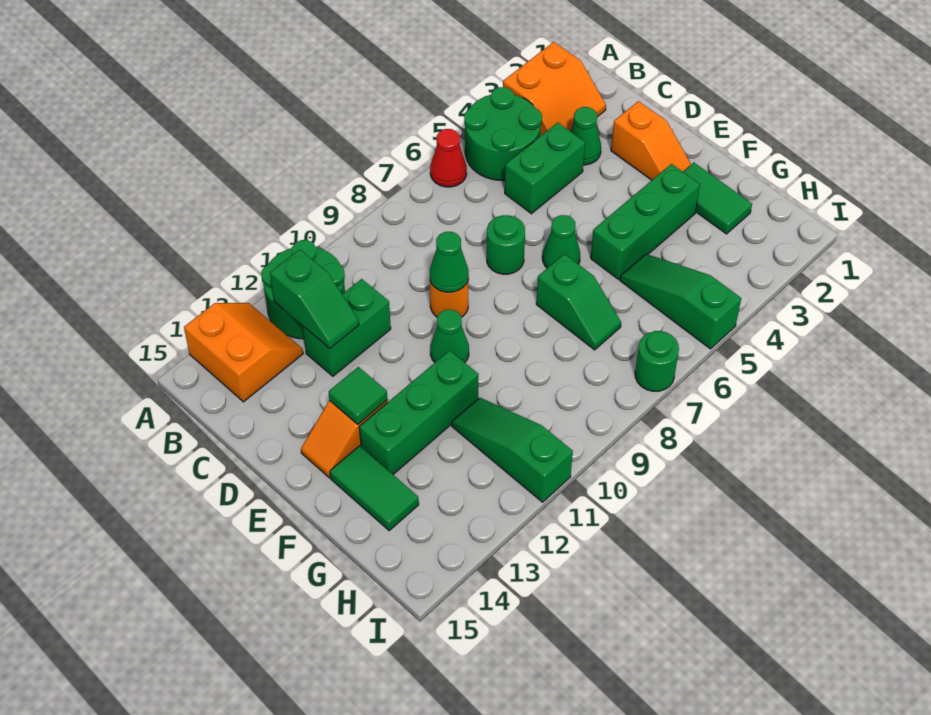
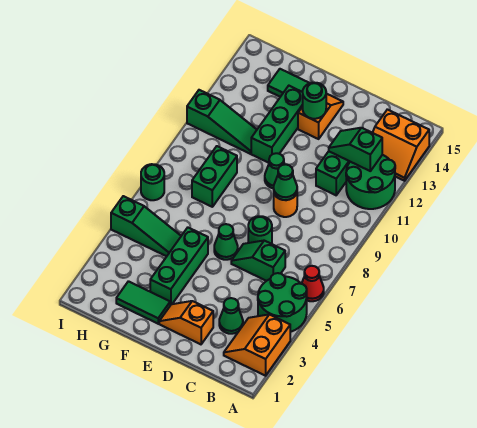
green brick C4:C5 level 1 -> green brick G8:G9 level 1
green tile E13 level 2 -> green round brick E13 level 2
green slope F7:G7 level 1 top F -> green slope C6:D6 level 1 top C

